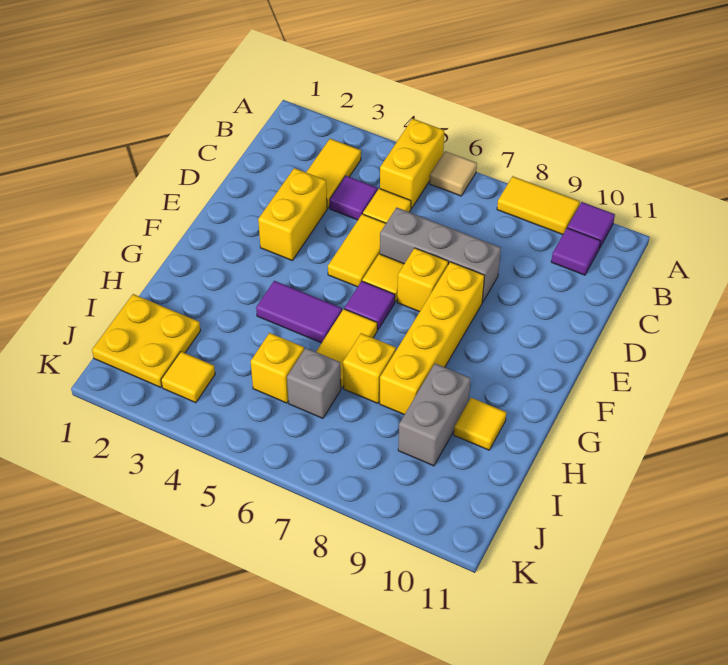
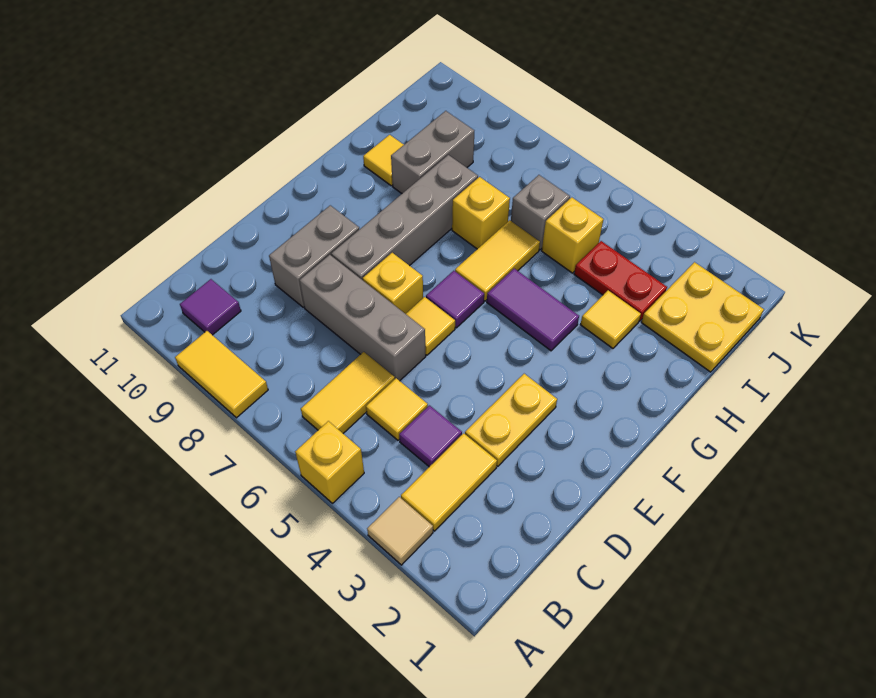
yellow brick A5:B5 level 1 -> yellow brick A5 level 1
tan tile A6 level 1 -> tan tile A3 level 1
purple tile A10 level 1 -> none
yellow brick D3:E3 level 1 -> yellow plate D3:E3 level 1
yellow tile D5:E5 level 1 -> yellow tile B6:C6 level 1
none -> grey brick D9:E9 level 1
yellow brick E8:H8 level 1 -> grey brick E8:H8 level 1
none -> red plate I3:I4 level 1
yellow tile J3 level 1 -> yellow tile H3 level 1

